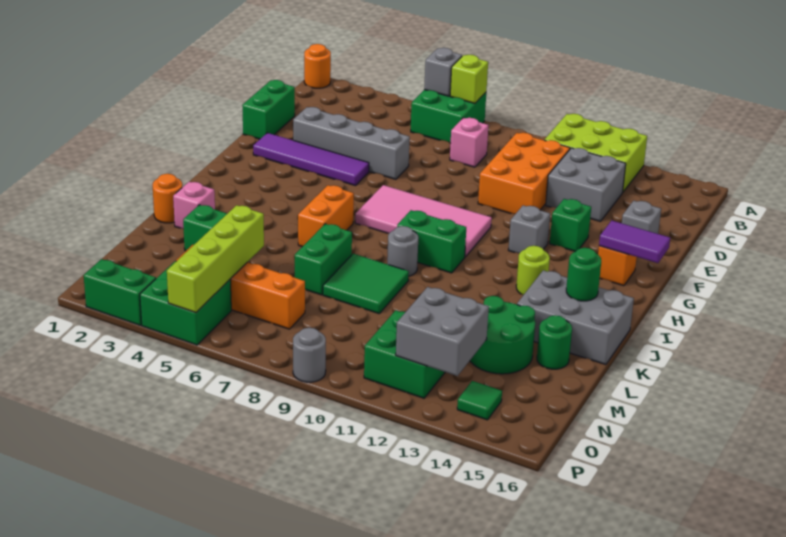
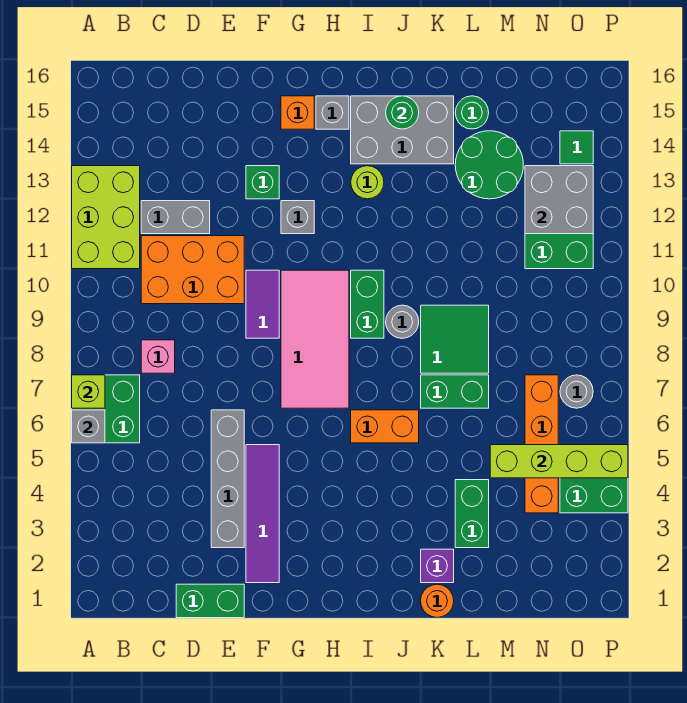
orange round brick A1 level 1 -> none
grey brick C12:D13 level 1 -> grey brick C12:D12 level 1
grey brick E15 level 1 -> grey brick H15 level 1
purple tile G15:G16 level 2 -> purple tile F9:F10 level 1
grey brick J14:K16 level 1 -> grey brick I14:K15 level 1
pink brick K2 level 1 -> purple brick K2 level 1
green brick P2:P3 level 1 -> none
grey round brick P9 level 1 -> grey round brick O7 level 1

